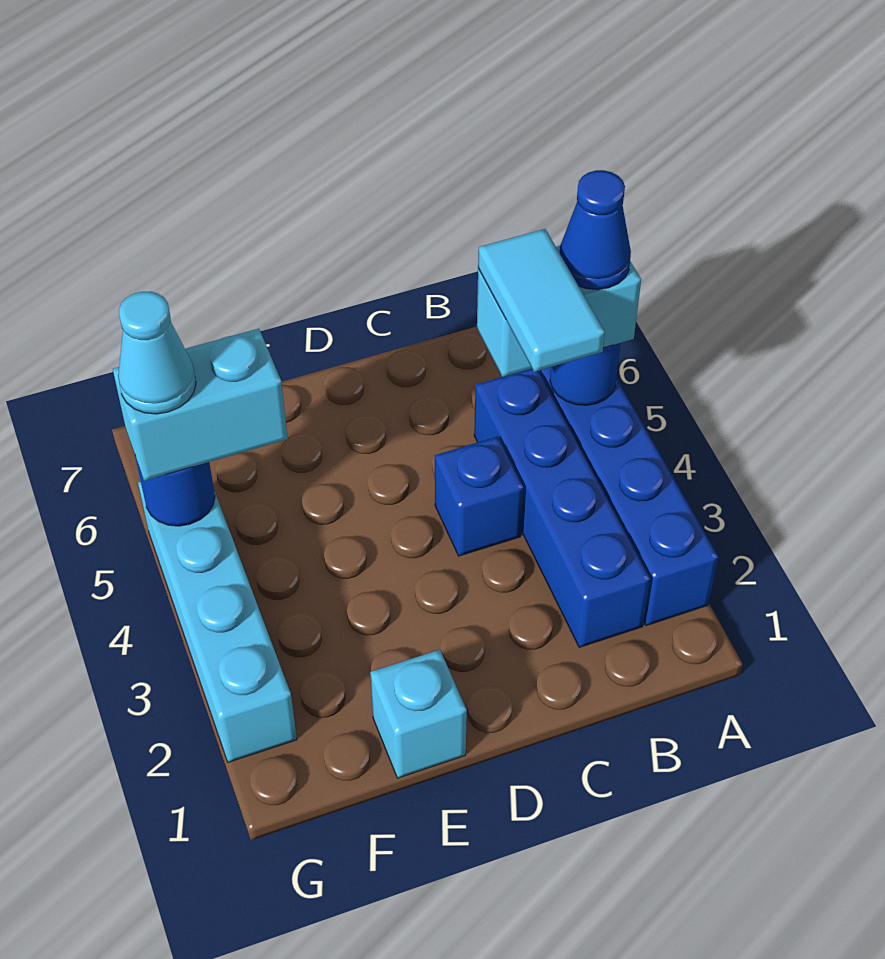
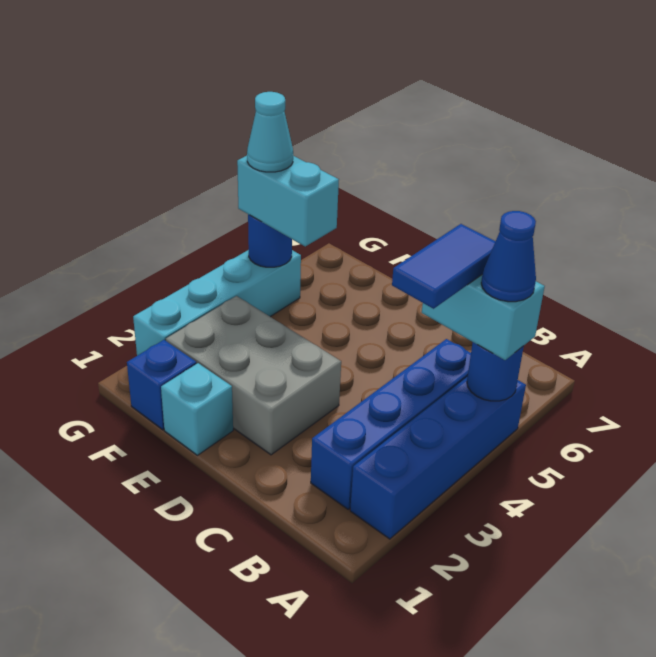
cyan tile B4:B5 level 4 -> blue tile B4:B5 level 4
blue brick C4 level 1 -> blue brick F1 level 1
none -> grey brick D2:F3 level 1

